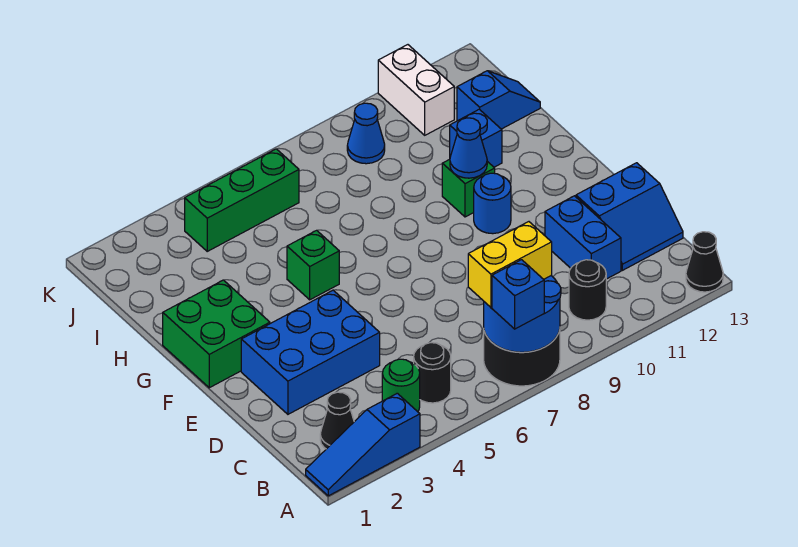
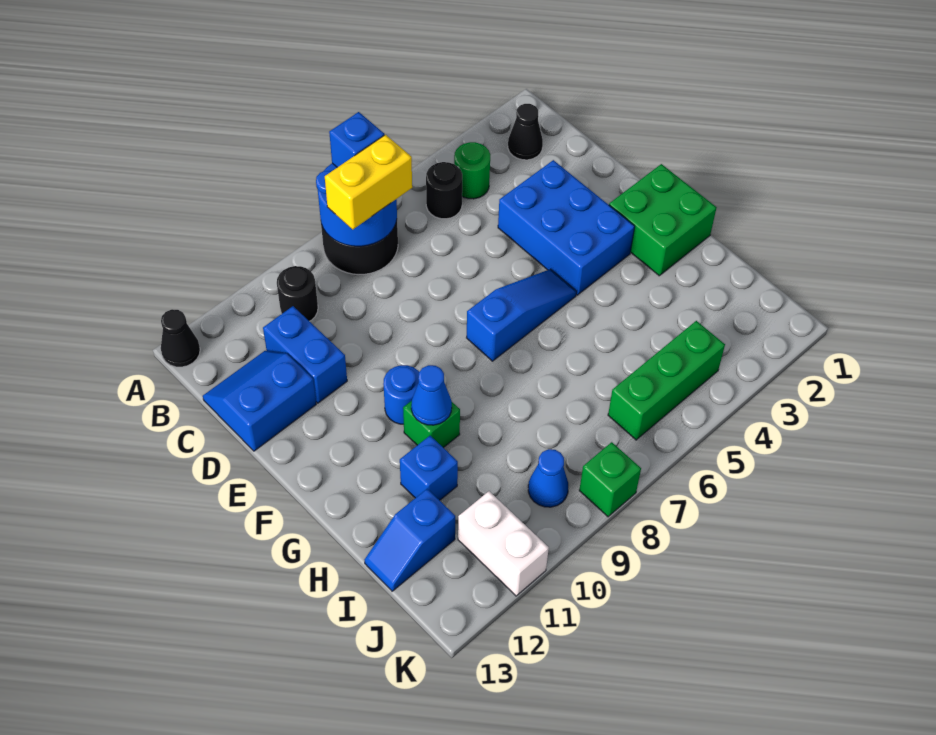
blue slope A1:A3 level 1 top 3 -> blue slope F5:F7 level 1 top 7
blue brick D2:E4 level 1 -> blue brick D3:F4 level 1
green brick G5 level 1 -> green brick K8 level 1

